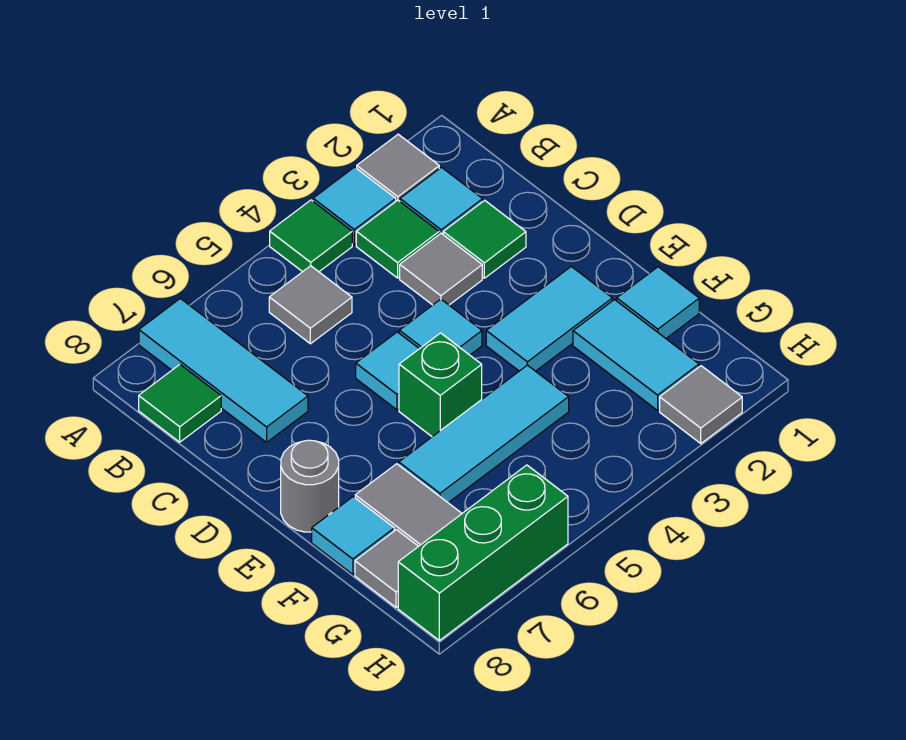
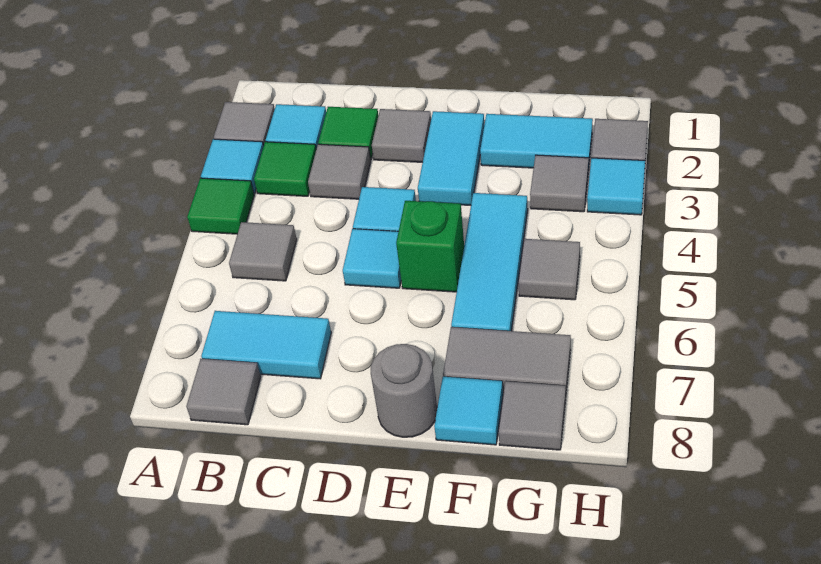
cyan tile A7:C7 level 1 -> cyan tile B7:C7 level 1
green tile B8 level 1 -> grey tile B8 level 1
none -> grey tile D2 level 1
cyan tile F1 level 1 -> cyan tile H3 level 1
none -> grey tile G3 level 1
none -> grey tile G5 level 1
green brick H6:H8 level 1 -> none

